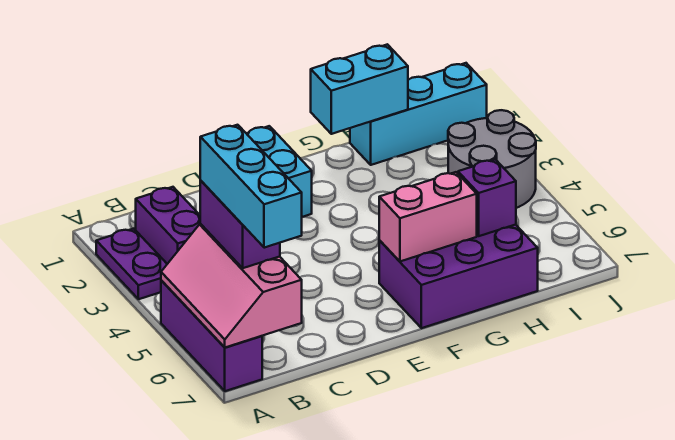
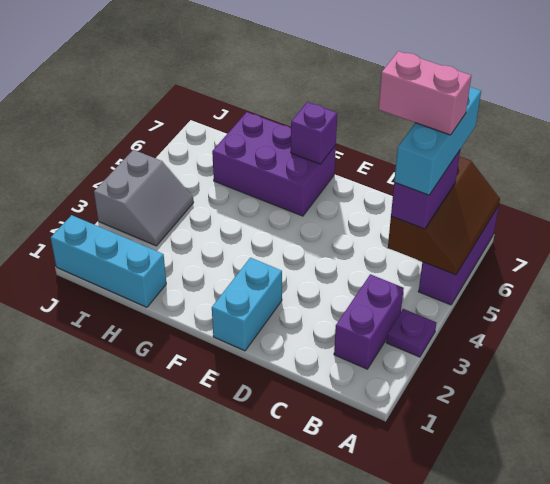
purple plate A2:A3 level 1 -> purple plate A3 level 1
pink slope A5:B7 level 2 top B -> brown slope A5:B7 level 2 top B
pink brick F6:G6 level 2 -> pink brick B6:C6 level 5
cyan brick G1:H1 level 2 -> none
purple brick H6 level 2 -> purple brick F7 level 2
grey round brick I3:J4 level 1 -> grey slope I3:J4 level 1 top J

